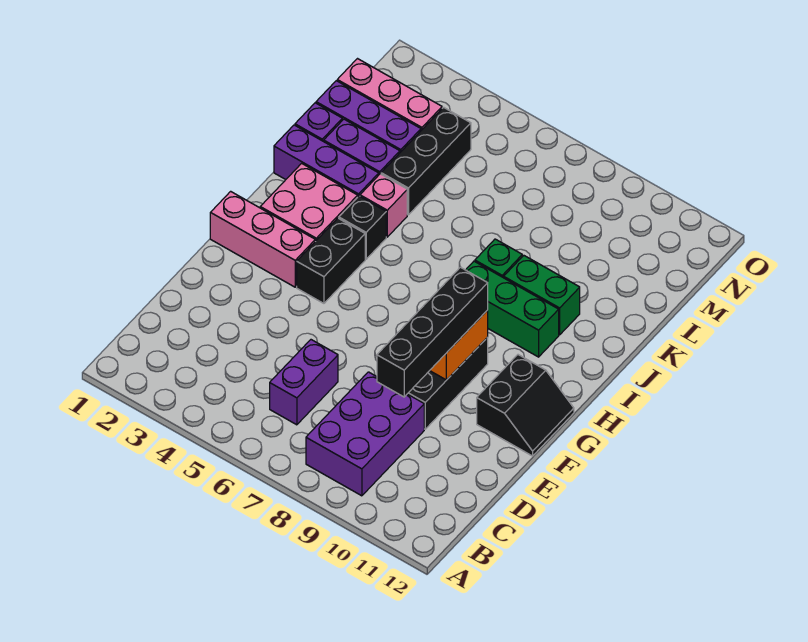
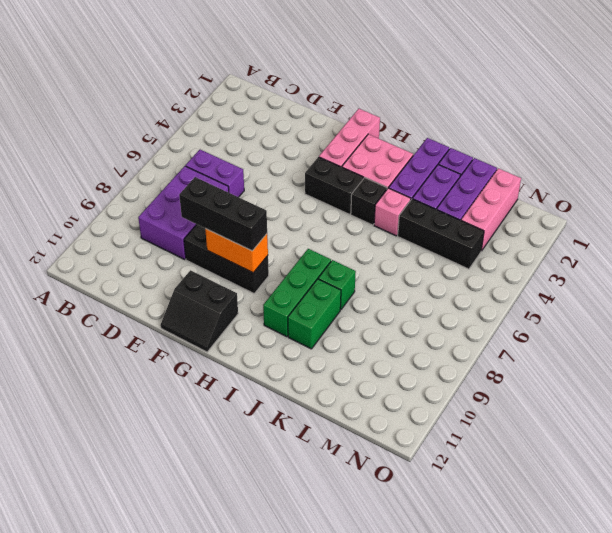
purple brick B8:D9 level 1 -> purple brick C7:D9 level 1
black brick D9:G9 level 3 -> black brick E9:G9 level 3

